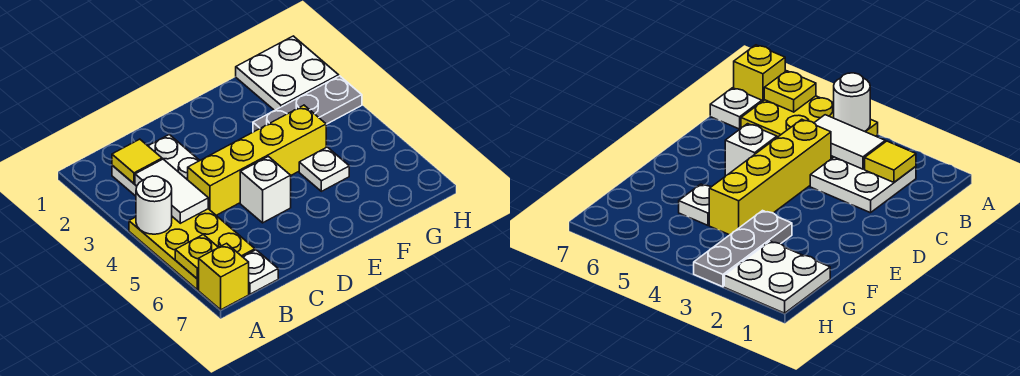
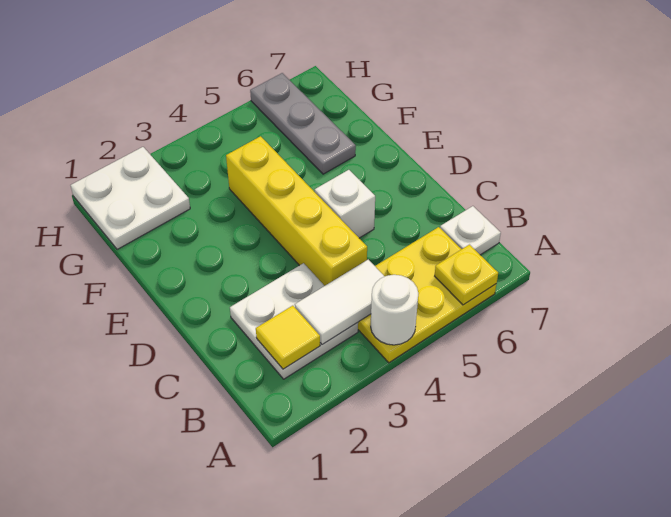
yellow brick A7 level 1 -> none
grey plate F3:H3 level 1 -> grey plate F6:H6 level 1
white plate F5 level 1 -> none

